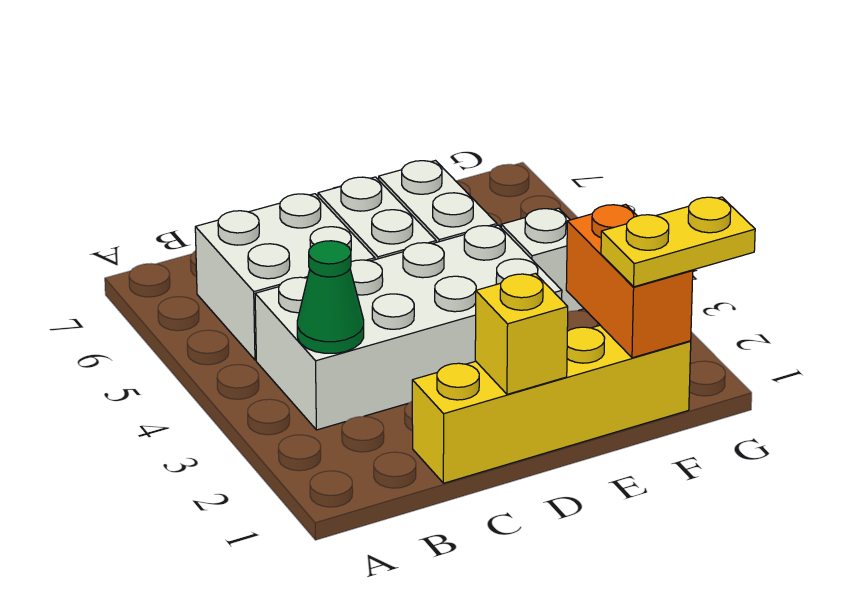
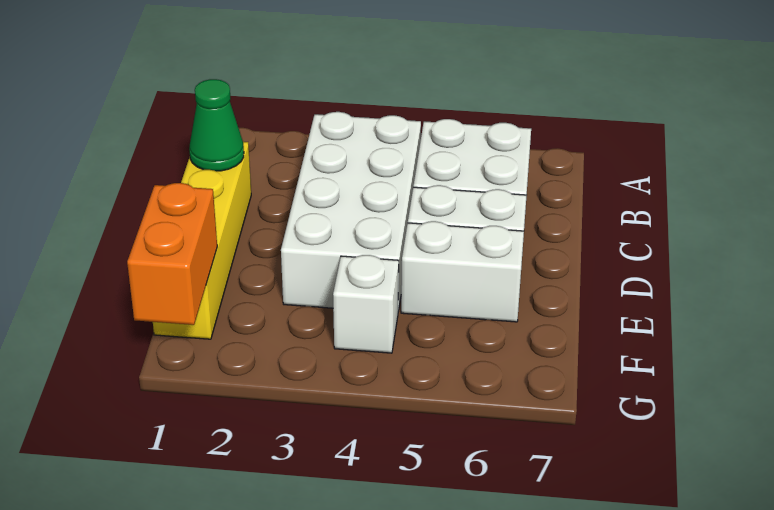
green cone B3 level 2 -> green cone C1 level 2
yellow brick D1 level 2 -> none
orange brick F1:F2 level 2 -> orange brick F1:G1 level 2
yellow plate F1:G1 level 3 -> none

